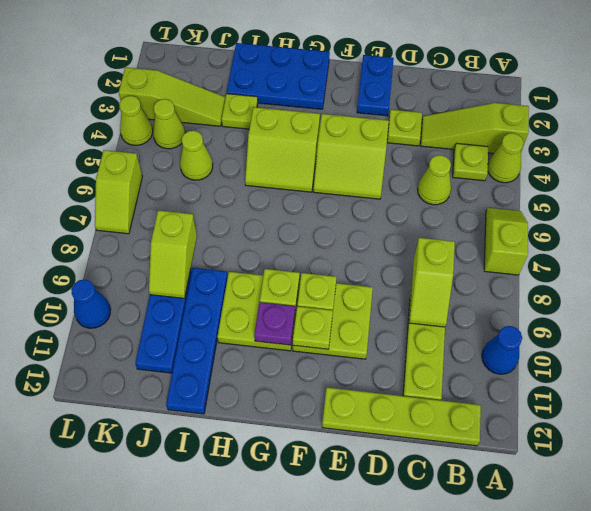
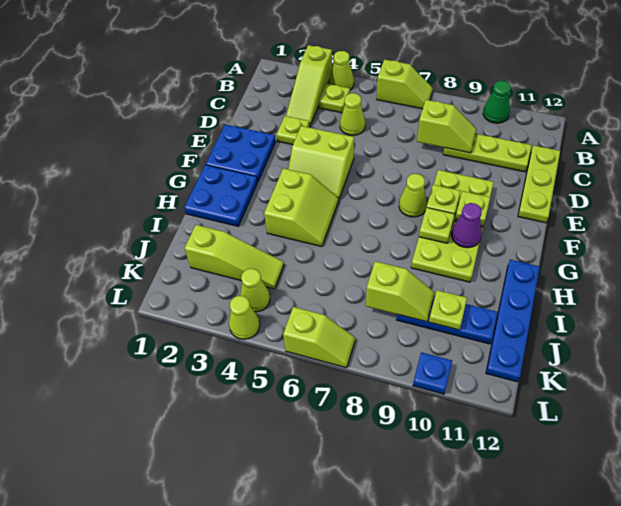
lime slope A6:A7 level 1 top 7 -> lime slope A6:A7 level 1 top 6
blue cone A10 level 1 -> green cone A10 level 1
lime plate B12:E12 level 1 -> lime plate C12:E12 level 1
blue plate E1:E2 level 1 -> blue plate E1:F2 level 1
lime slope E4:F5 level 1 top 4 -> lime slope E4:F5 level 1 top E
blue plate G1:I2 level 1 -> blue plate G1:H2 level 1
purple plate G10 level 2 -> purple cone G10 level 2
lime plate I3 level 1 -> lime plate J10 level 2
blue plate I9:I12 level 1 -> blue plate H12:K12 level 1
lime slope J3:L3 level 1 top L -> lime slope J2:J4 level 1 top 2
lime cone J5 level 1 -> lime cone F8 level 1
blue cone L10 level 1 -> blue plate L10 level 1

